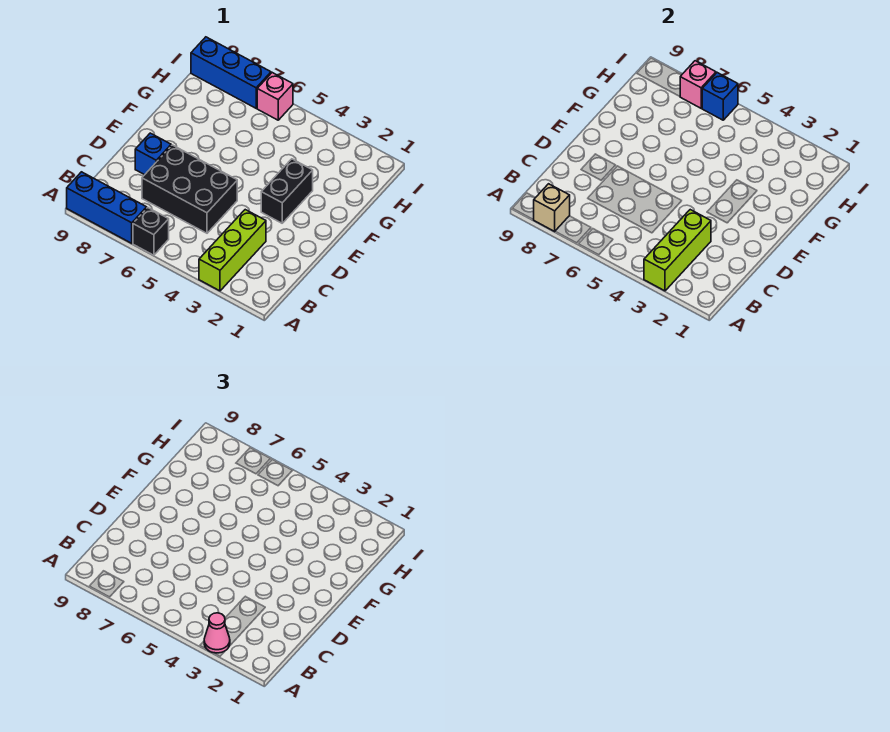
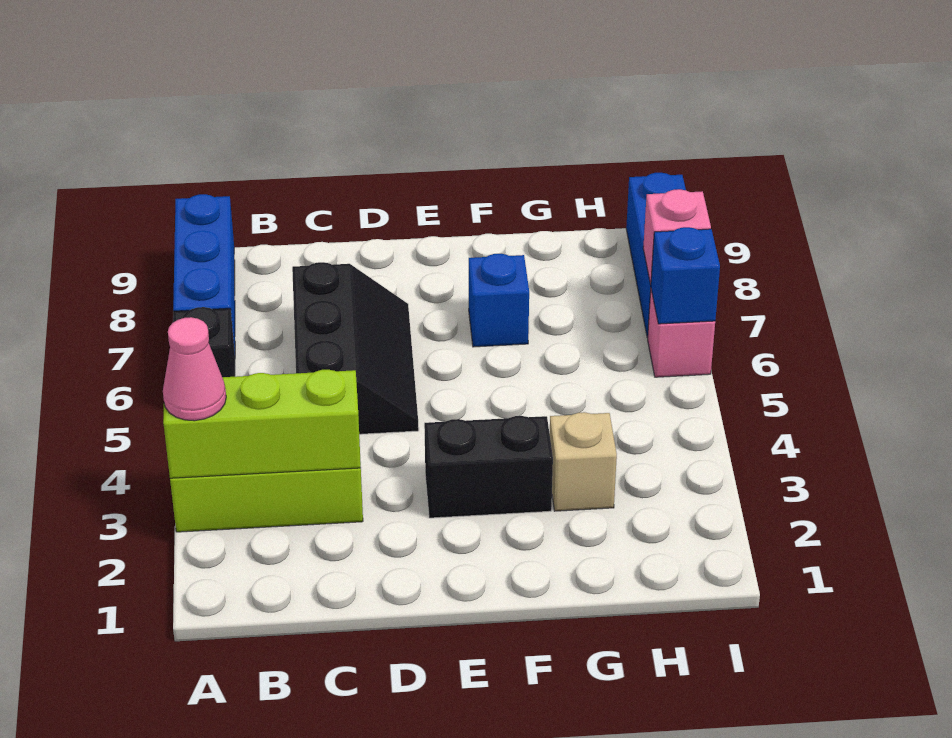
tan brick A8 level 2 -> tan brick G3 level 1
black brick C5:D7 level 1 -> black slope C5:D7 level 1 top C
blue brick D8 level 1 -> blue brick F7 level 1

